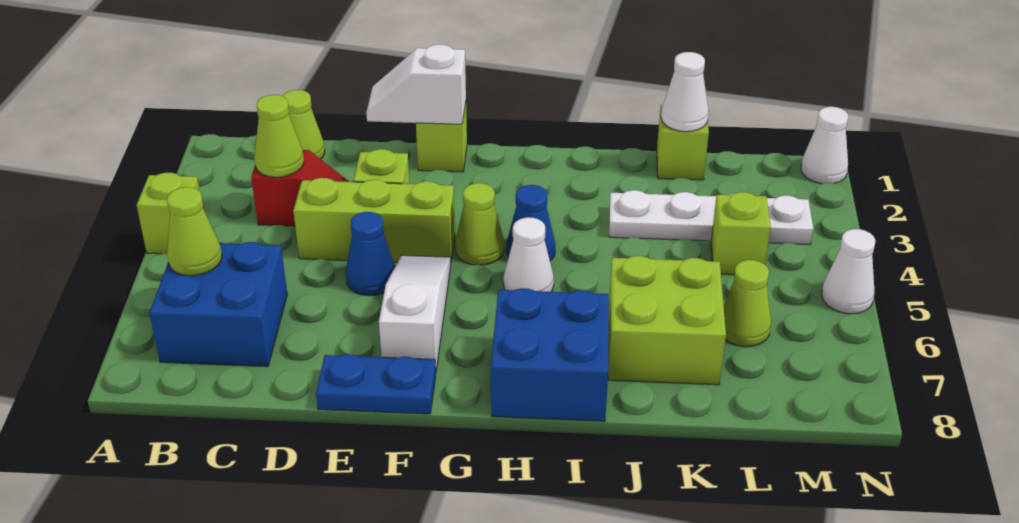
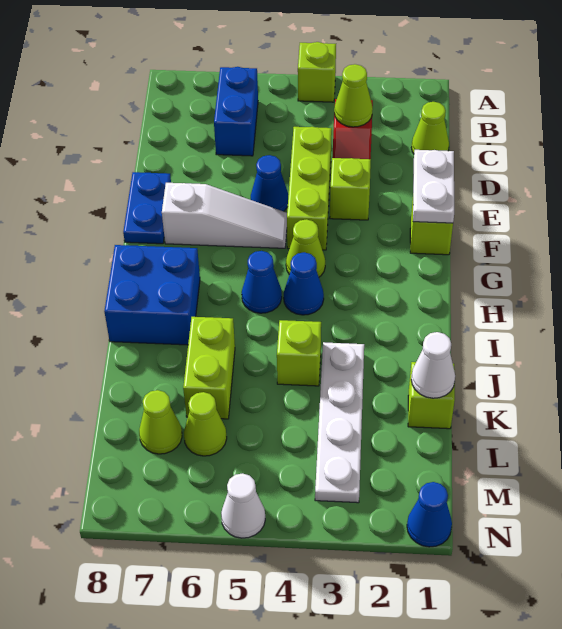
blue brick B6:C7 level 1 -> blue brick B6:C6 level 1
lime cone B6 level 2 -> lime cone L7 level 1
white slope E1:F1 level 2 top F -> white plate E1:F1 level 2
white cone H5 level 1 -> blue cone H5 level 1
lime brick J6:K7 level 1 -> lime brick J6:K6 level 1
lime brick L4 level 1 -> lime brick J4 level 1
white cone N1 level 1 -> blue cone N1 level 1

